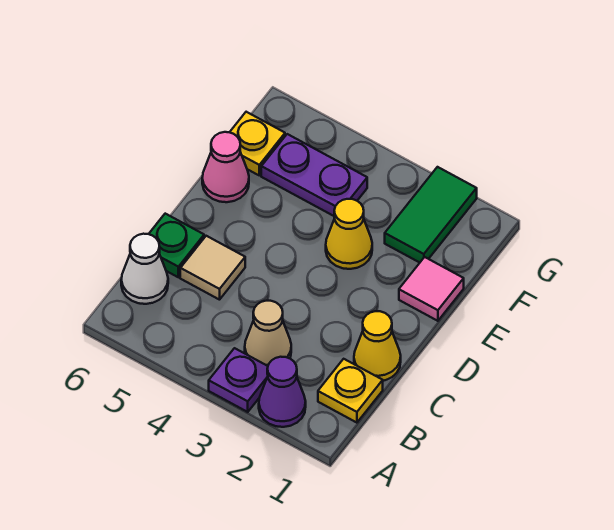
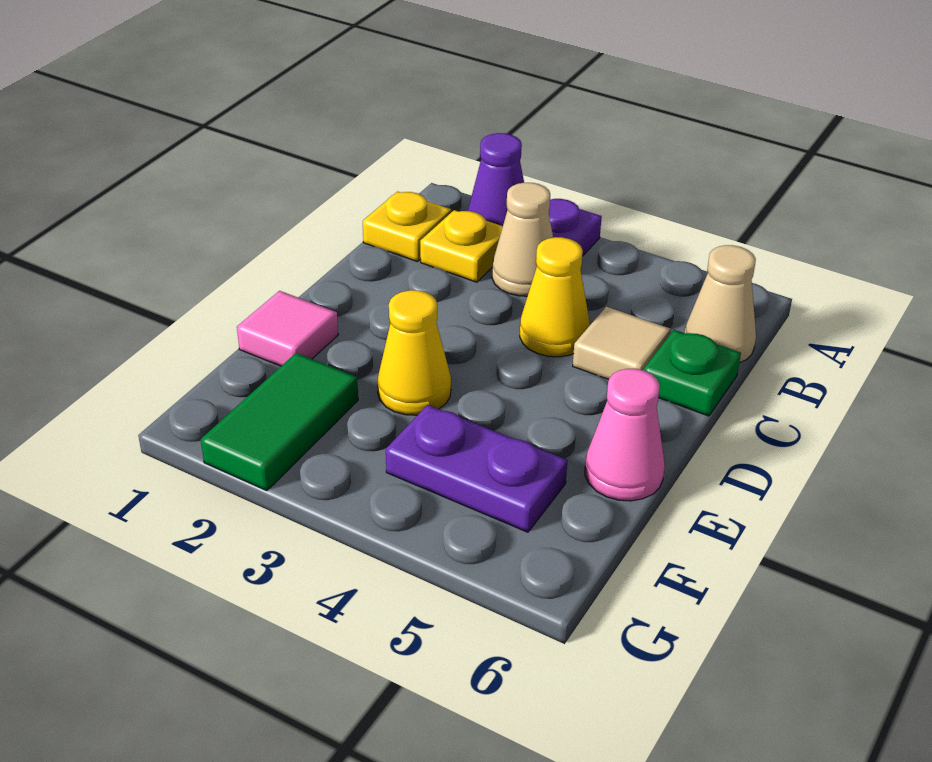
white cone B6 level 1 -> tan cone B6 level 1
yellow cone C1 level 1 -> yellow cone C4 level 1
yellow plate F6 level 1 -> yellow plate B2 level 1

